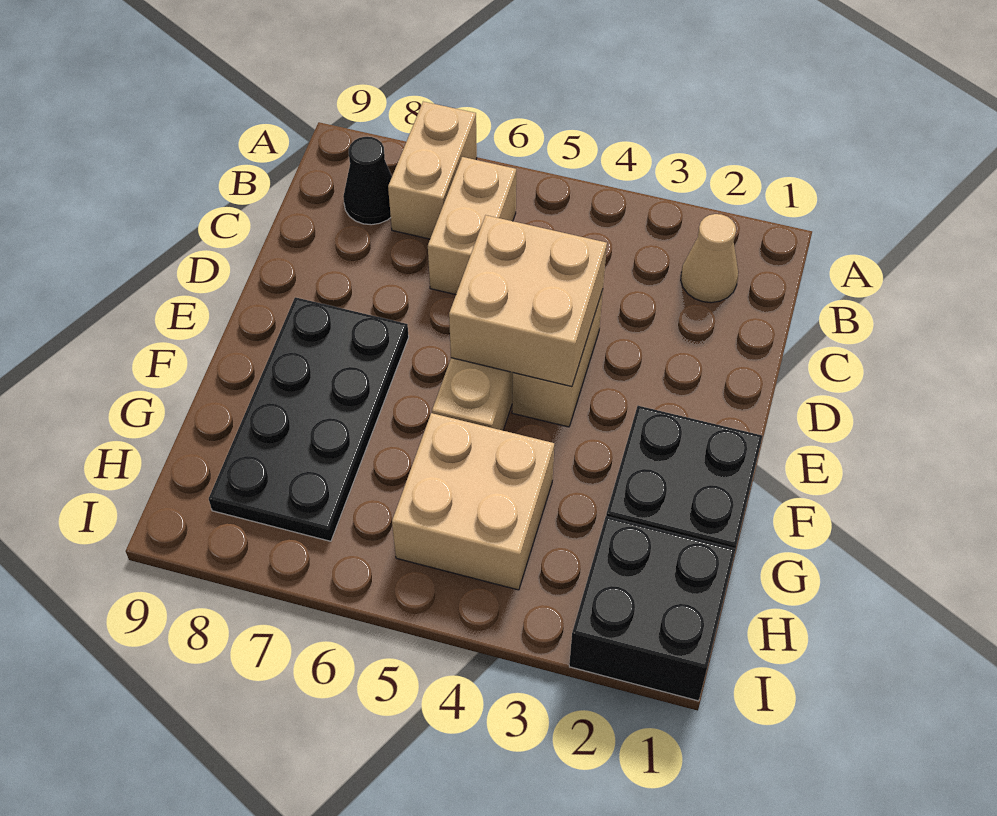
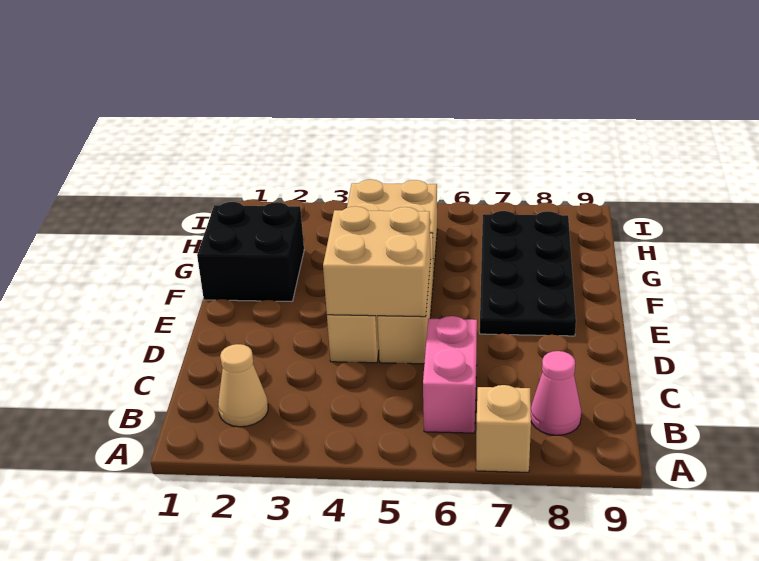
tan brick A7:B7 level 1 -> tan brick A7 level 1
tan brick B6:C6 level 1 -> pink brick B6:C6 level 1
black cone B8 level 1 -> pink cone B8 level 1
black brick H1:I2 level 1 -> none

